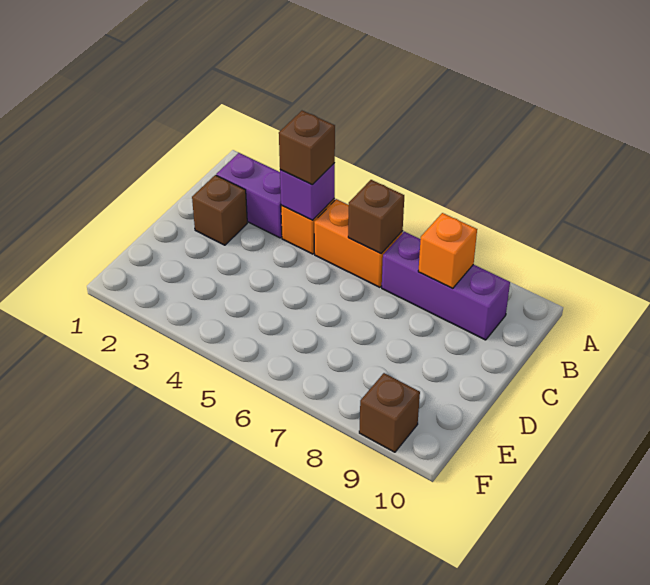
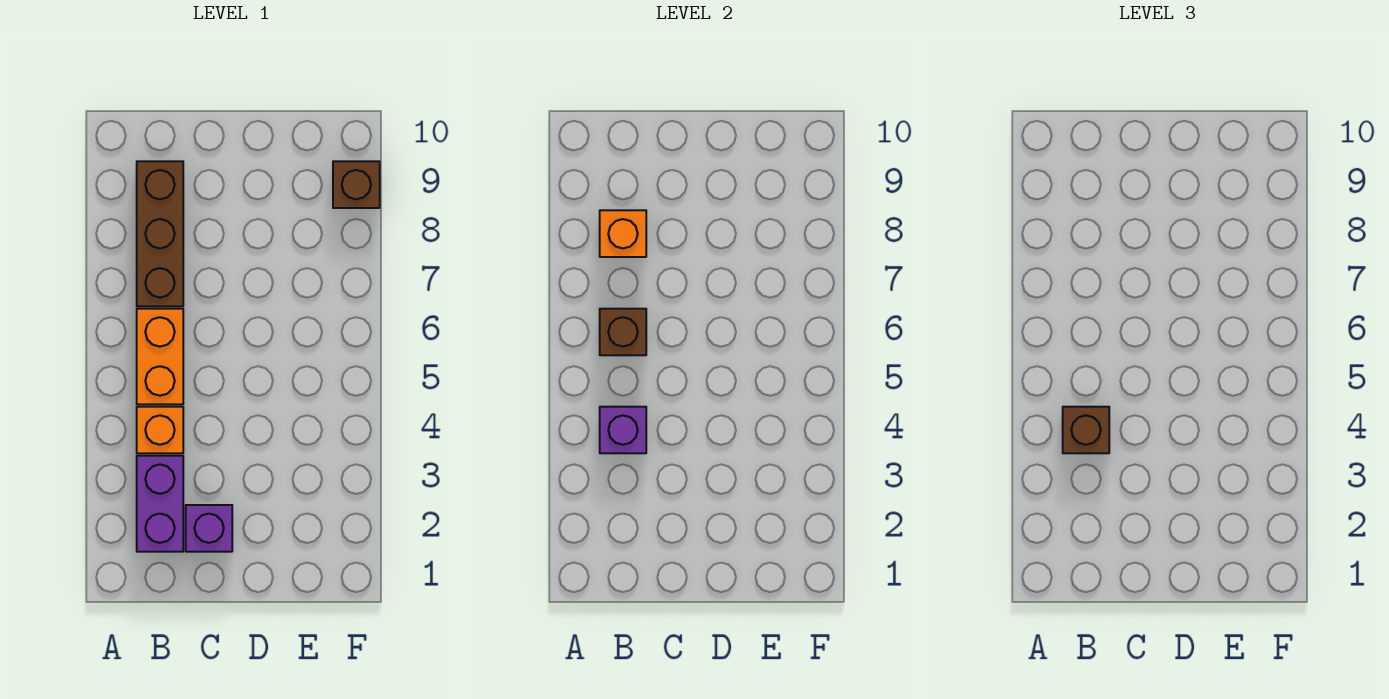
purple brick B7:B9 level 1 -> brown brick B7:B9 level 1
brown brick C2 level 1 -> purple brick C2 level 1

